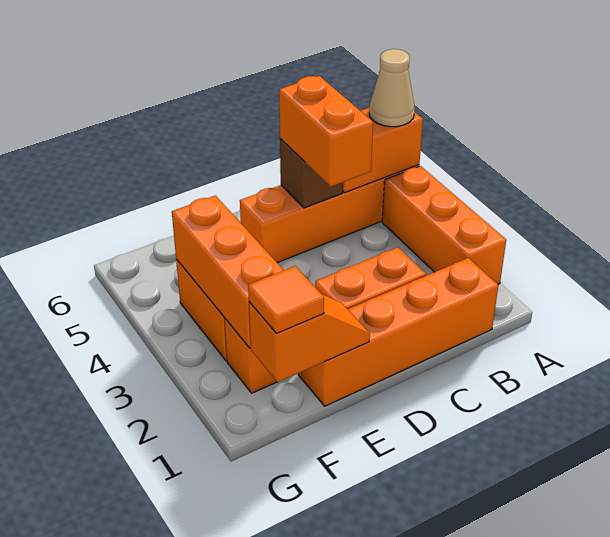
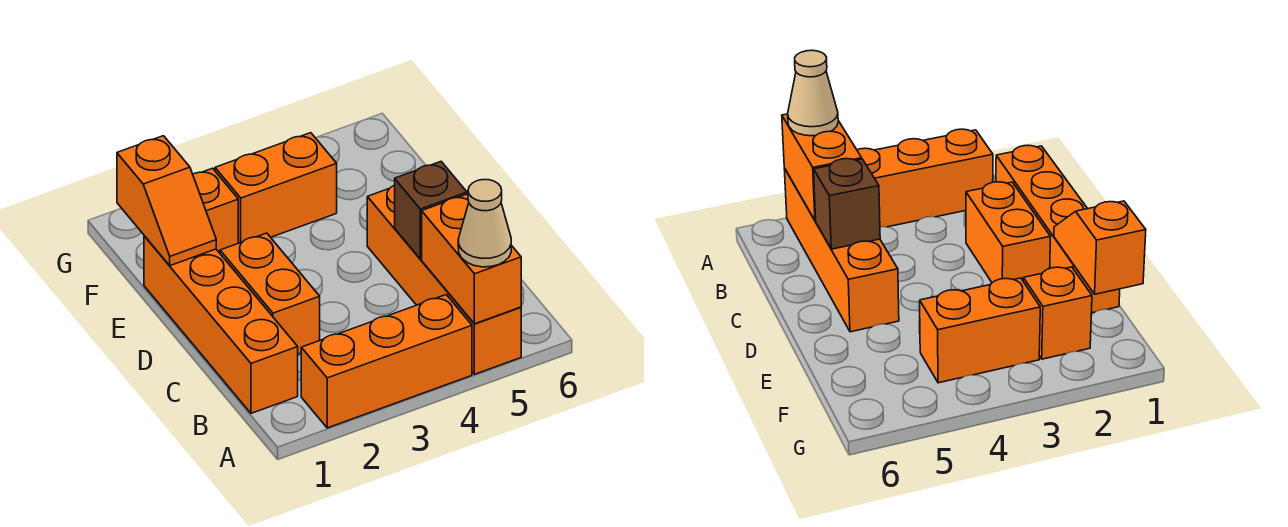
orange brick C4:C5 level 3 -> none
orange tile F1 level 3 -> none
orange brick F2:F4 level 2 -> none

